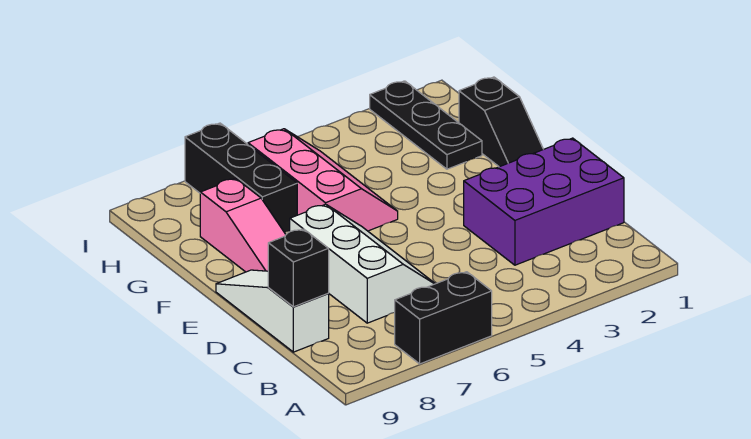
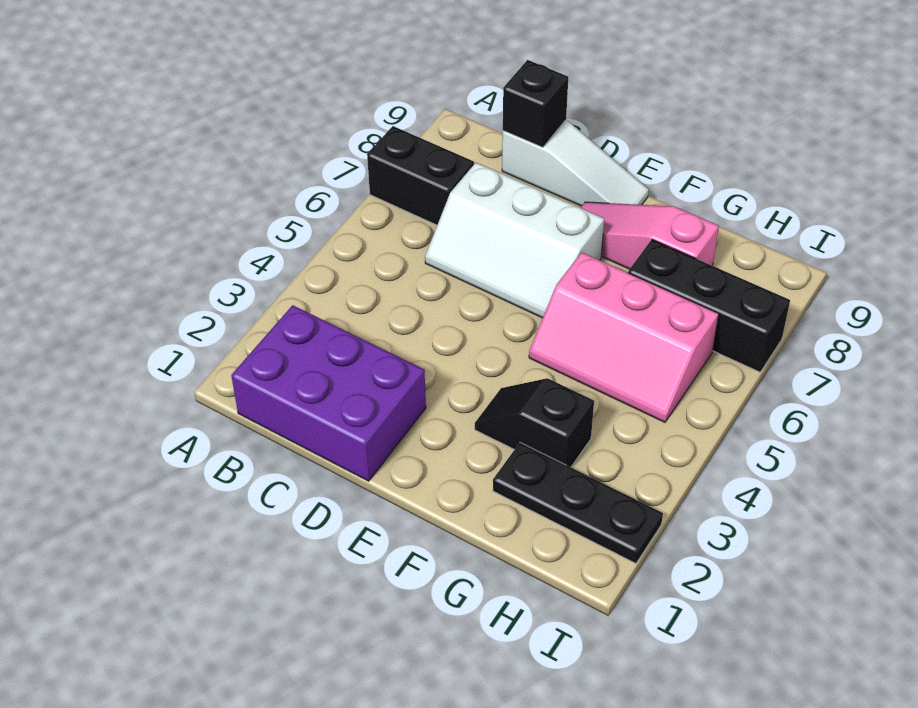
black brick A6:A7 level 1 -> black brick A7:B7 level 1
purple brick C1:D3 level 1 -> purple brick B1:D2 level 1
black slope F1:G1 level 1 top G -> black slope F3:G3 level 1 top G

